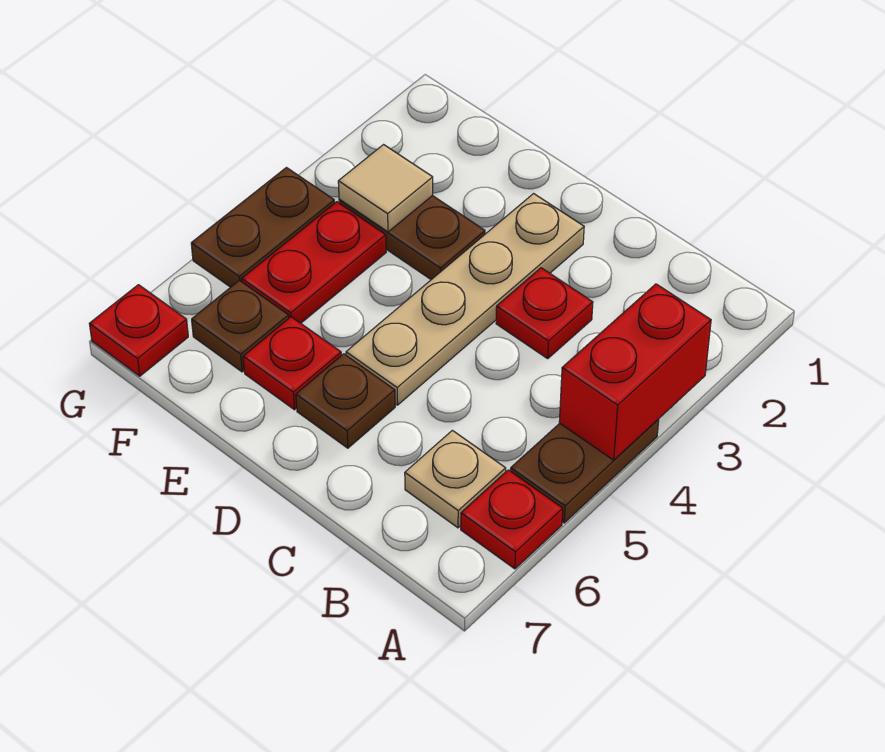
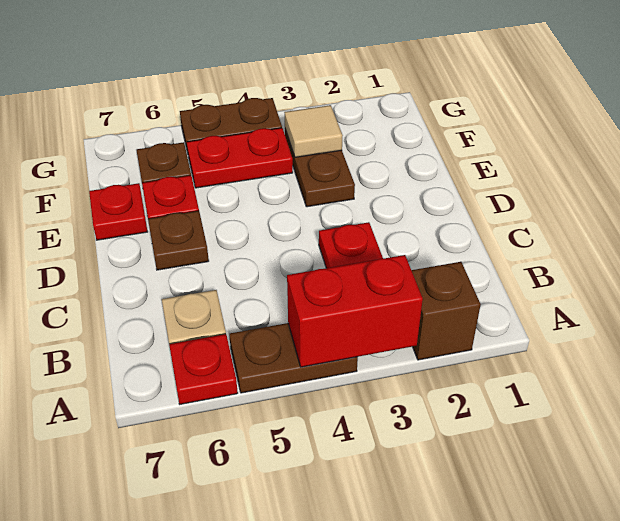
none -> brown brick A2 level 1
tan plate D2:D5 level 1 -> none
red plate G7 level 1 -> red plate E7 level 1

